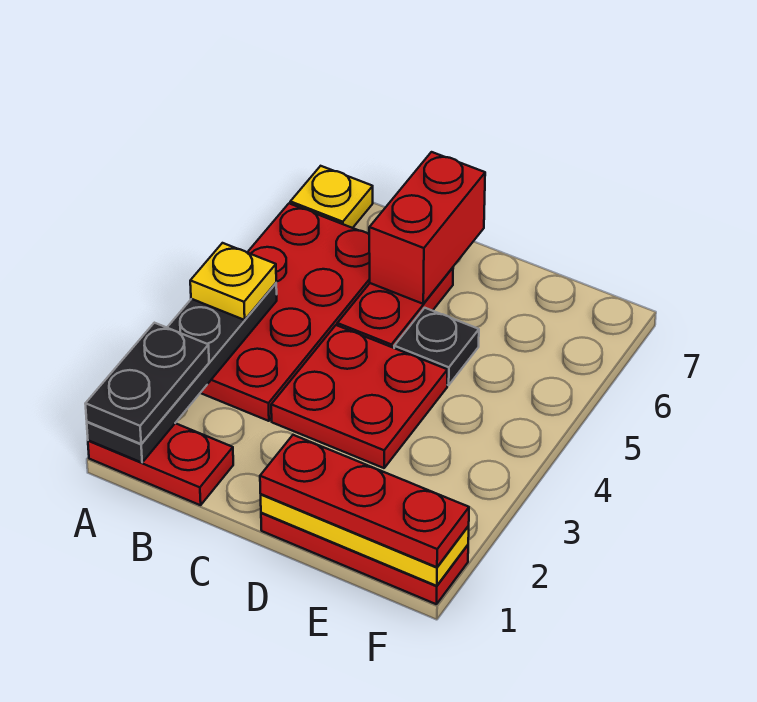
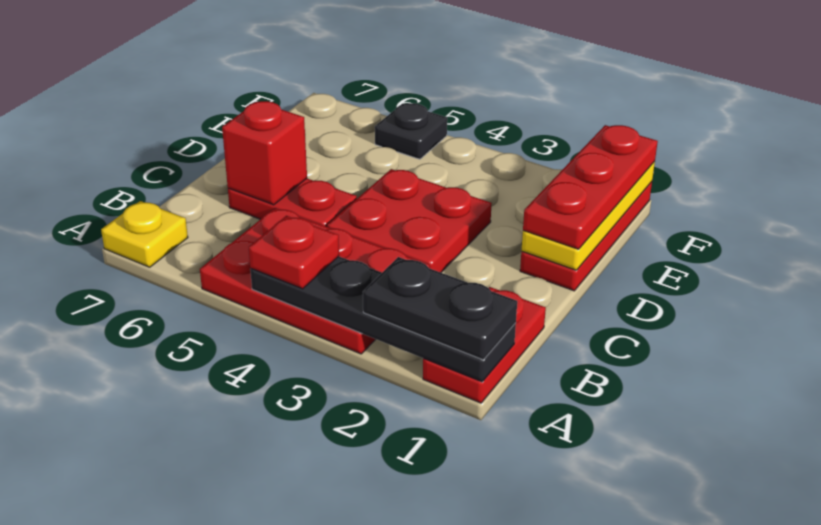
red plate A3:B6 level 1 -> red plate A3:B5 level 1
yellow plate A4 level 3 -> red plate A4 level 3
red brick C6:C7 level 2 -> red brick C6 level 2
black plate D5 level 1 -> black plate F5 level 1

